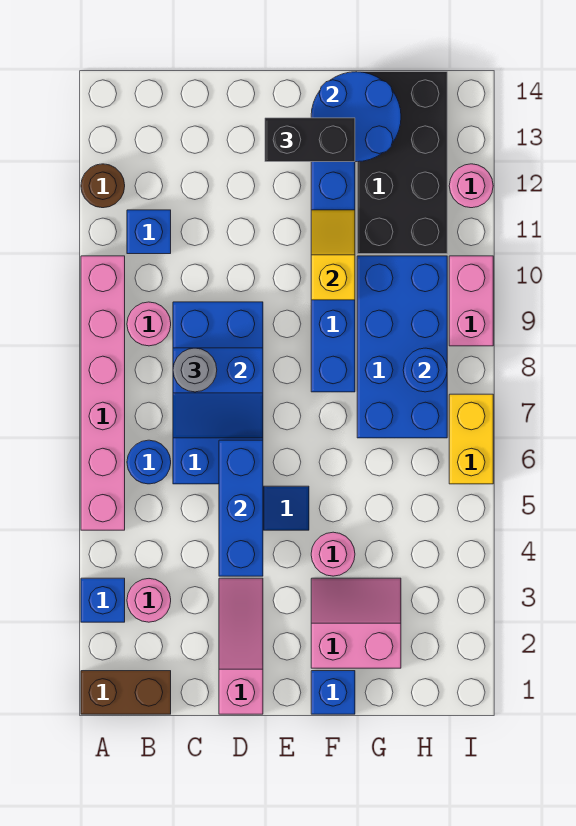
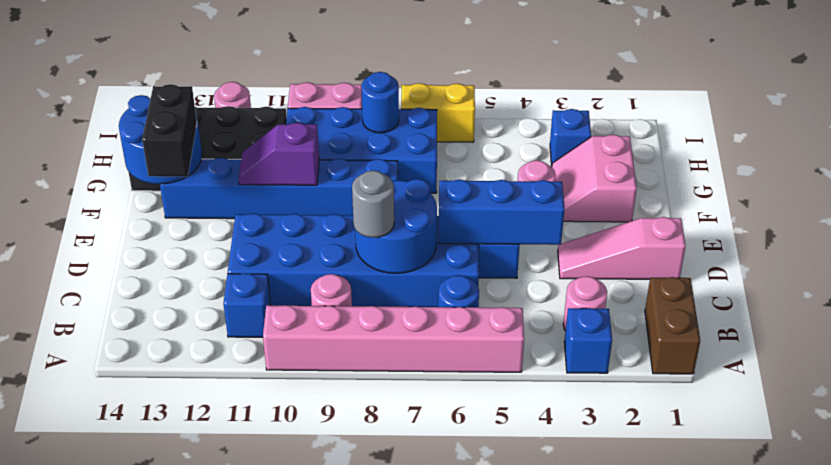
brown round brick A12 level 1 -> none
blue brick C6:D9 level 1 -> blue brick C6:D11 level 1
blue slope C7:D8 level 2 top 8 -> blue round brick C7:D8 level 2
blue brick F1 level 1 -> blue brick H3 level 1
yellow slope F10:F11 level 2 top 10 -> purple slope F10:F11 level 2 top 10

